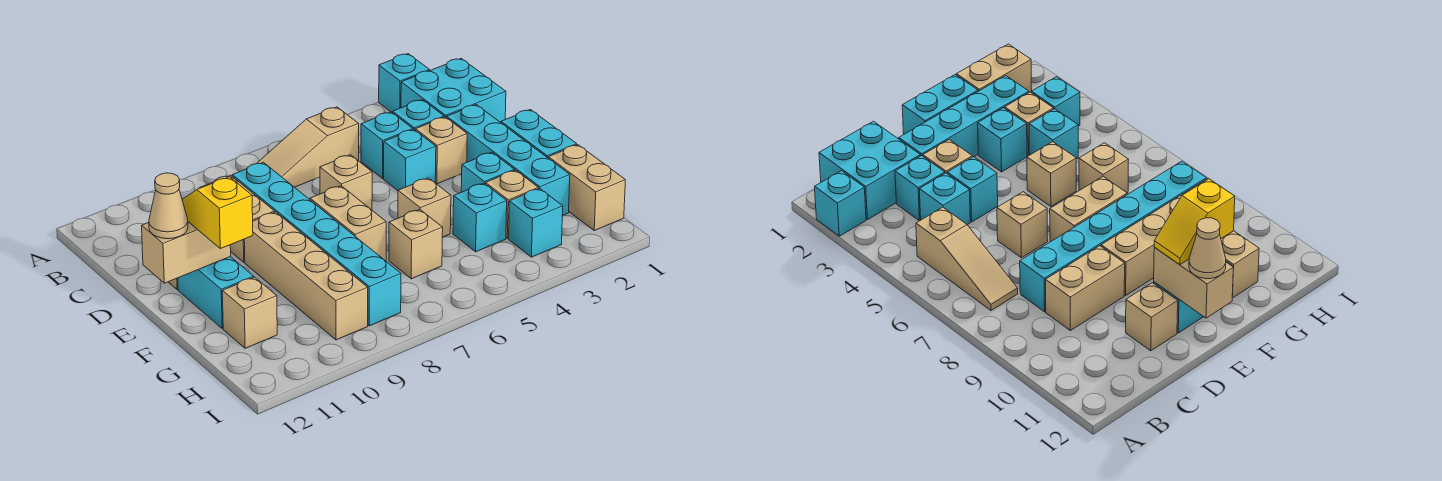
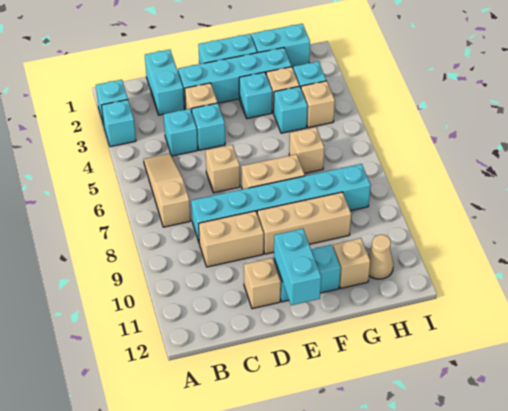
cyan brick B1:C2 level 1 -> cyan brick C1:C2 level 1
tan slope B5:B7 level 1 top 5 -> tan slope B5:B7 level 1 top 7
cyan brick C3 level 1 -> cyan brick A3 level 1
tan brick E9:H9 level 1 -> tan brick E9:G9 level 1
tan brick E11:E12 level 2 -> cyan brick E11:E12 level 2
yellow slope E11:F11 level 3 top F -> none
tan cone E12 level 3 -> tan cone H11 level 1
tan brick F5 level 1 -> tan brick H4 level 1
tan brick G1:H1 level 1 -> cyan brick G1:H1 level 1

